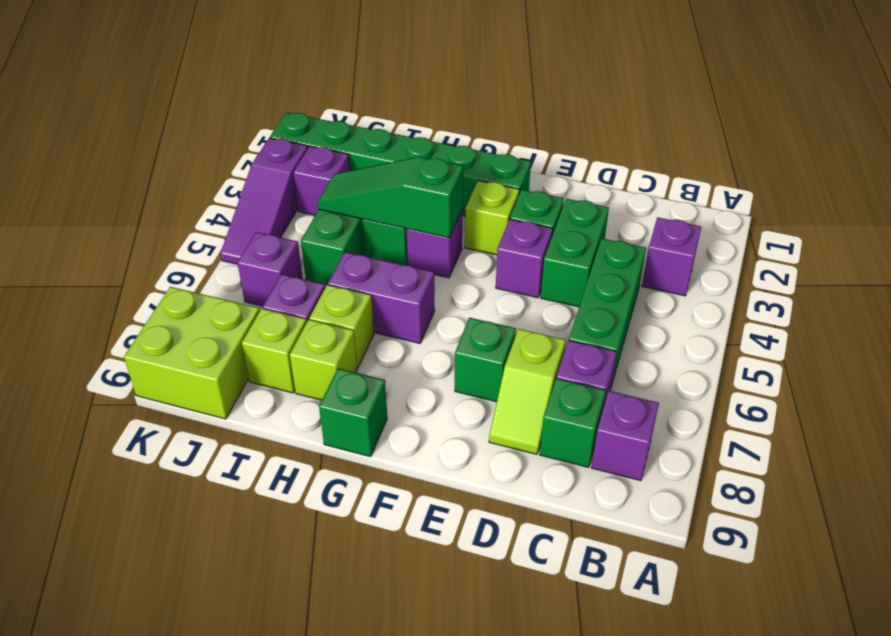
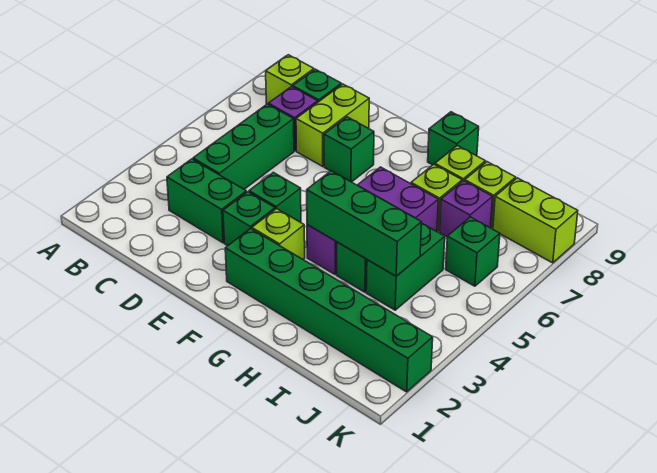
purple brick B3 level 1 -> none
purple brick B8 level 1 -> lime brick B8 level 1
green brick D3:D4 level 1 -> green brick C3:D3 level 1
lime slope D7:D8 level 1 top 7 -> lime brick D7:D8 level 1
purple brick E4 level 1 -> green brick E4 level 1
green slope G4:I4 level 2 top G -> green brick G4:I4 level 2
purple brick J3 level 1 -> none
purple brick J6 level 1 -> green brick J6 level 1
lime brick J8:K9 level 1 -> lime brick J8:K8 level 1
purple slope K3:K5 level 1 top 3 -> none

